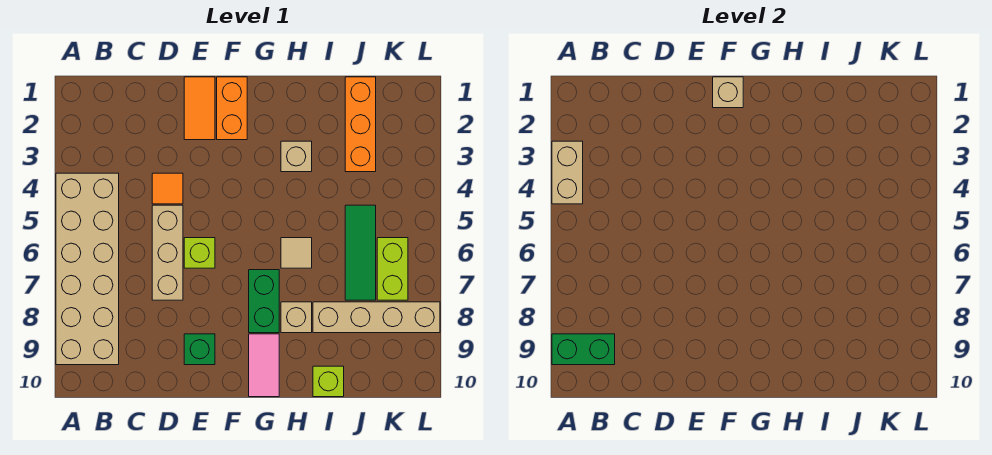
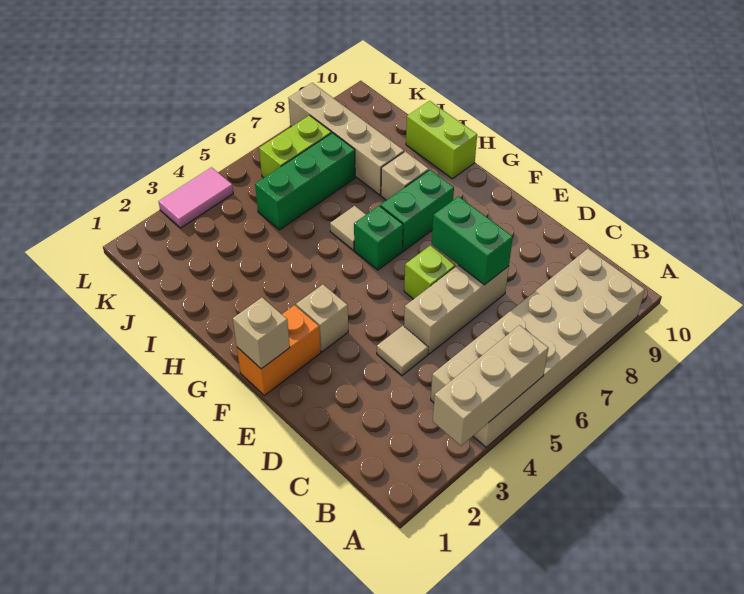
tan brick A3:A4 level 2 -> tan brick A3:A5 level 2
green brick A9:B9 level 2 -> green brick D7:E7 level 2
orange tile D4 level 1 -> tan tile D4 level 1
orange tile E1:E2 level 1 -> none
green brick E9 level 1 -> green brick G6 level 1
pink tile G9:G10 level 1 -> pink tile L3:L4 level 1
tan brick H3 level 1 -> tan brick F3 level 1
lime brick I10 level 1 -> lime brick H10:I10 level 1
orange brick J1:J3 level 1 -> none
green tile J5:J7 level 1 -> green brick J5:J7 level 1

